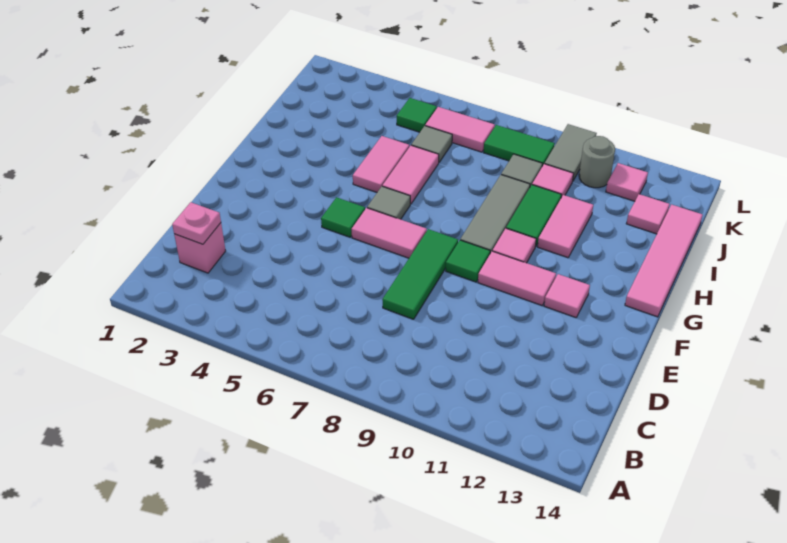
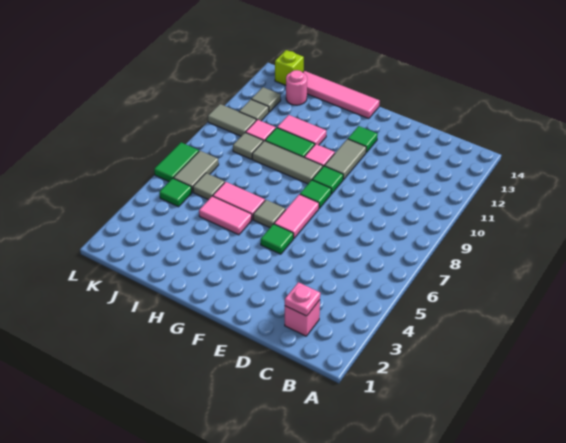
green tile D8:F8 level 1 -> green tile F8 level 1
pink tile F10:F11 level 1 -> grey tile F10:F11 level 1
pink tile F12 level 1 -> green tile F12 level 1
pink tile J13 level 1 -> pink round brick J13 level 1
pink tile K6:K7 level 1 -> grey tile K6:K7 level 1
green tile K8:K9 level 1 -> green tile L6:L7 level 1
grey round brick K11 level 1 -> grey tile K11 level 1
pink tile K12 level 1 -> grey tile K12 level 1
none -> lime brick K14 level 1

